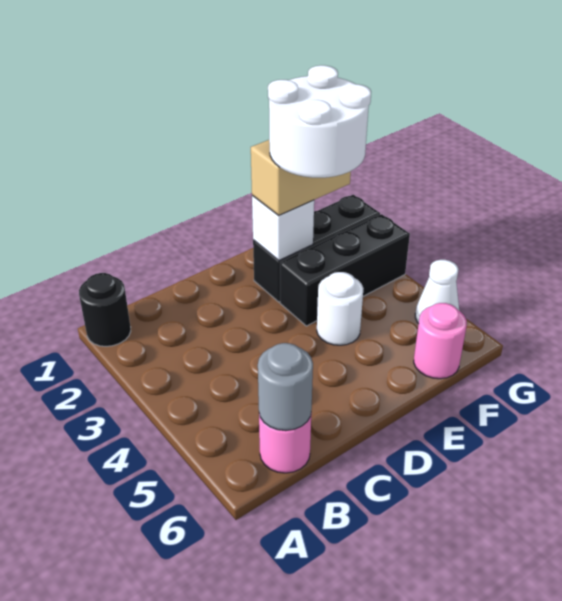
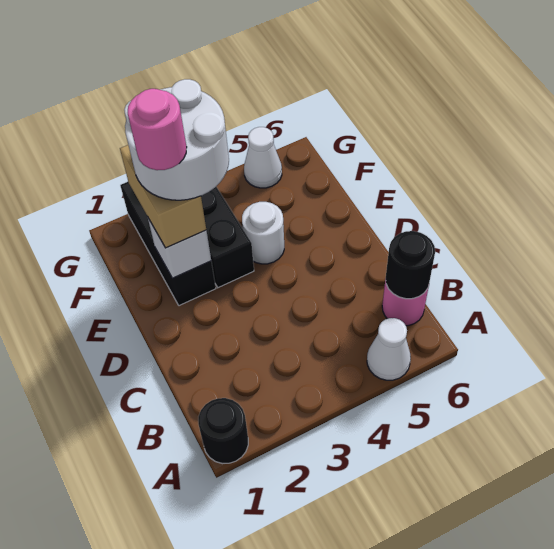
none -> white cone A5 level 1
grey round brick B6 level 2 -> black round brick B6 level 2
pink round brick F6 level 1 -> pink round brick E2 level 5

